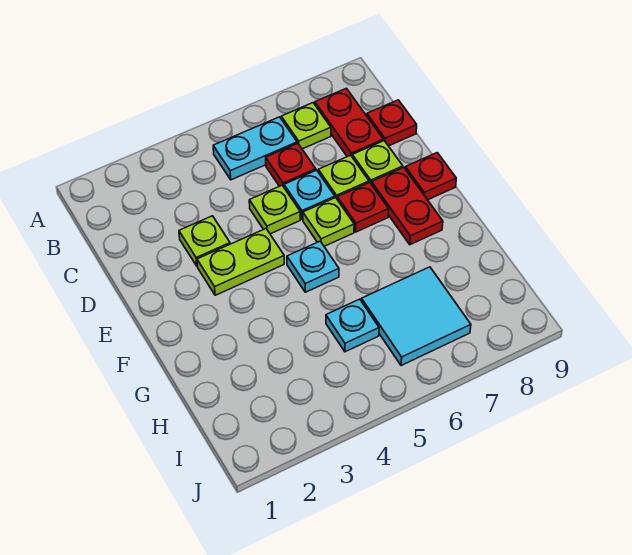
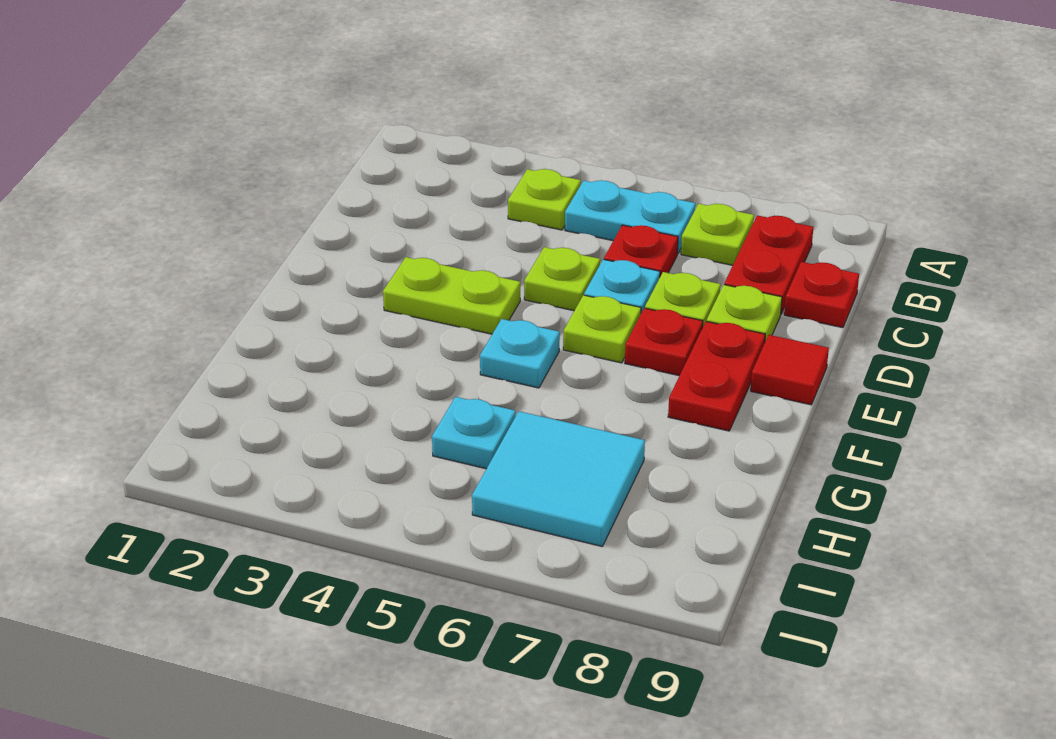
lime plate D3 level 1 -> lime plate B4 level 1
red plate E9 level 1 -> red tile E9 level 1

